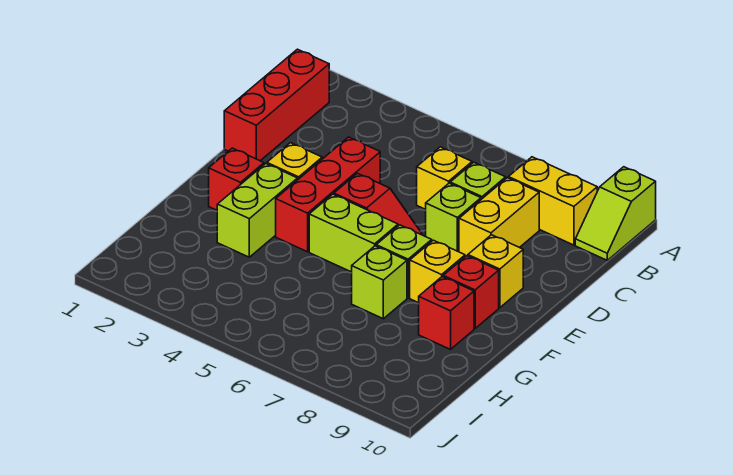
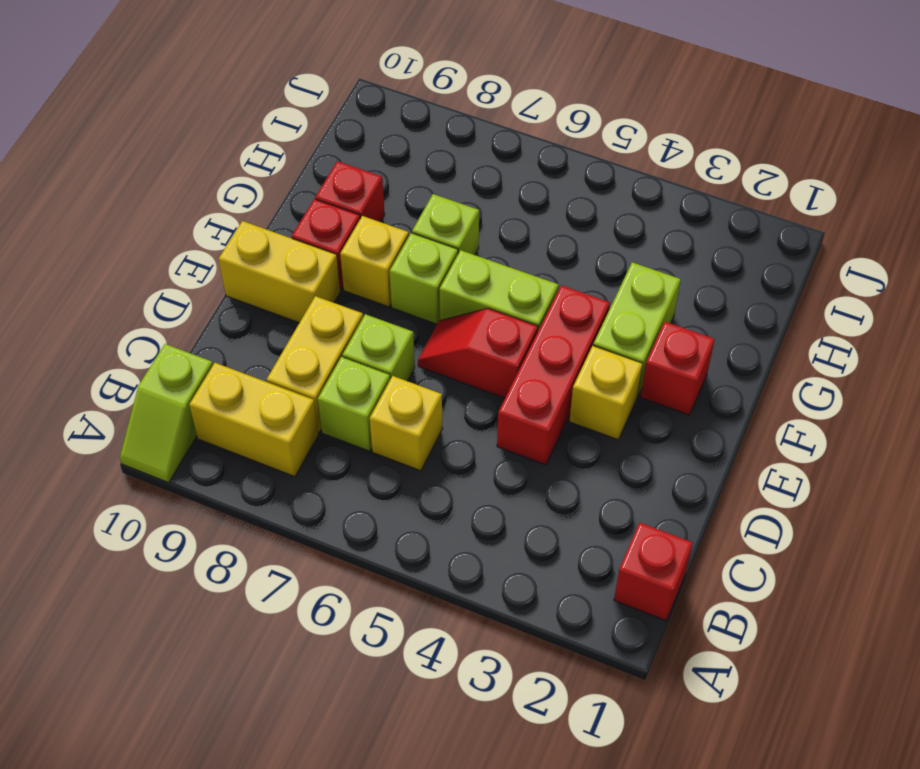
lime slope A10:B10 level 1 top A -> lime slope A10:B10 level 1 top B
red brick B1:D1 level 1 -> red brick B1 level 1
yellow brick E9 level 1 -> yellow brick E9:E10 level 1

